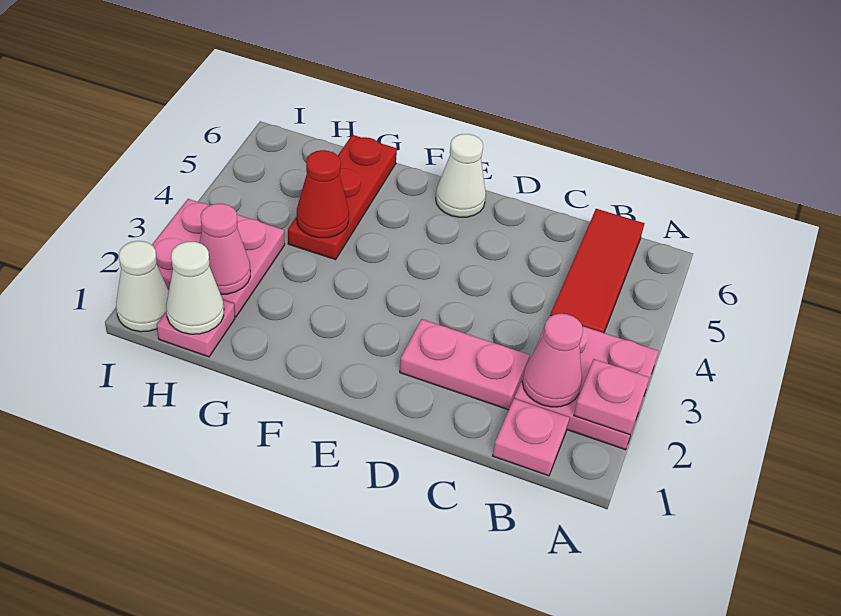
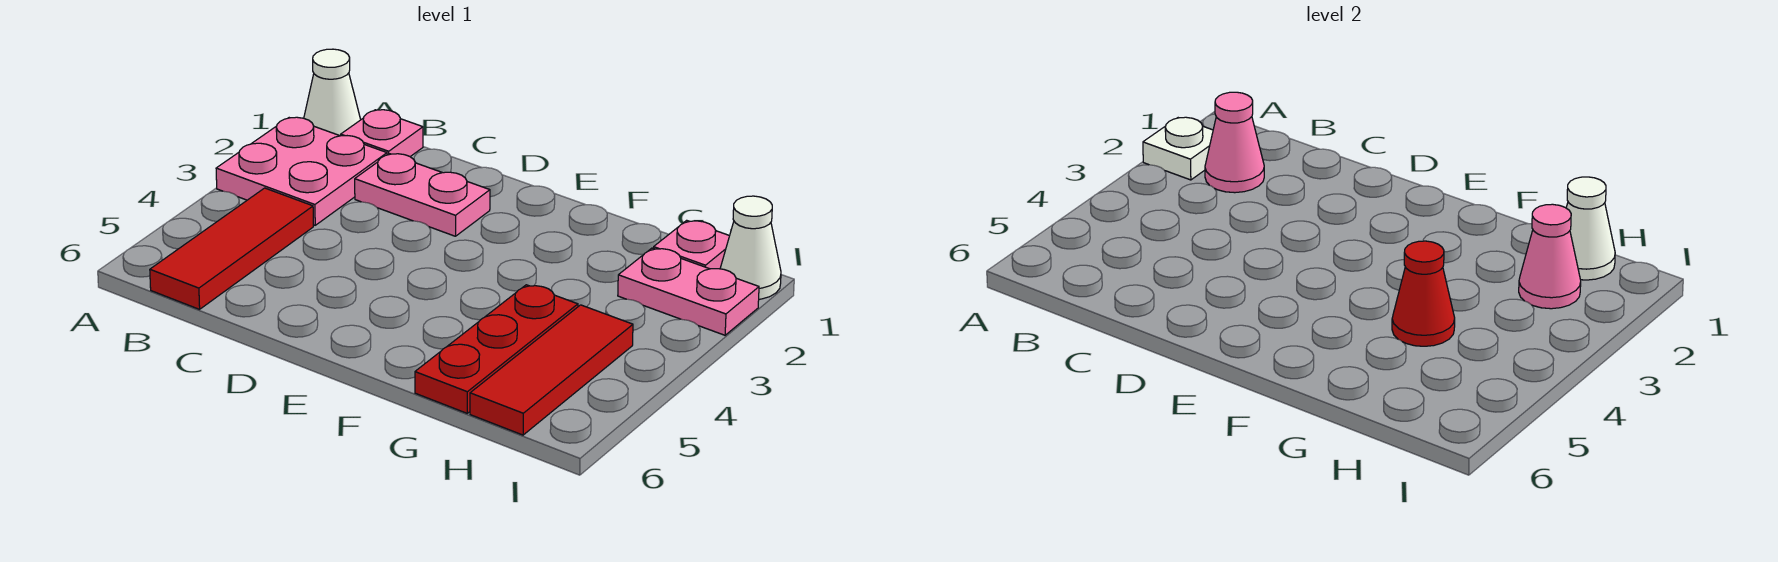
pink plate A2 level 2 -> white plate A2 level 2
white cone E6 level 1 -> white cone A1 level 1
pink plate H2:I3 level 1 -> pink plate H2:I2 level 1
none -> red tile H4:H6 level 1

